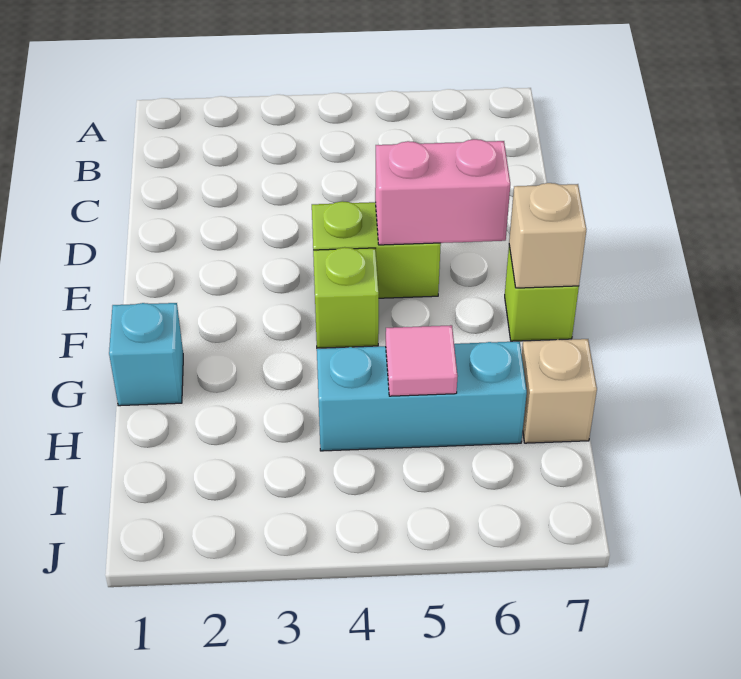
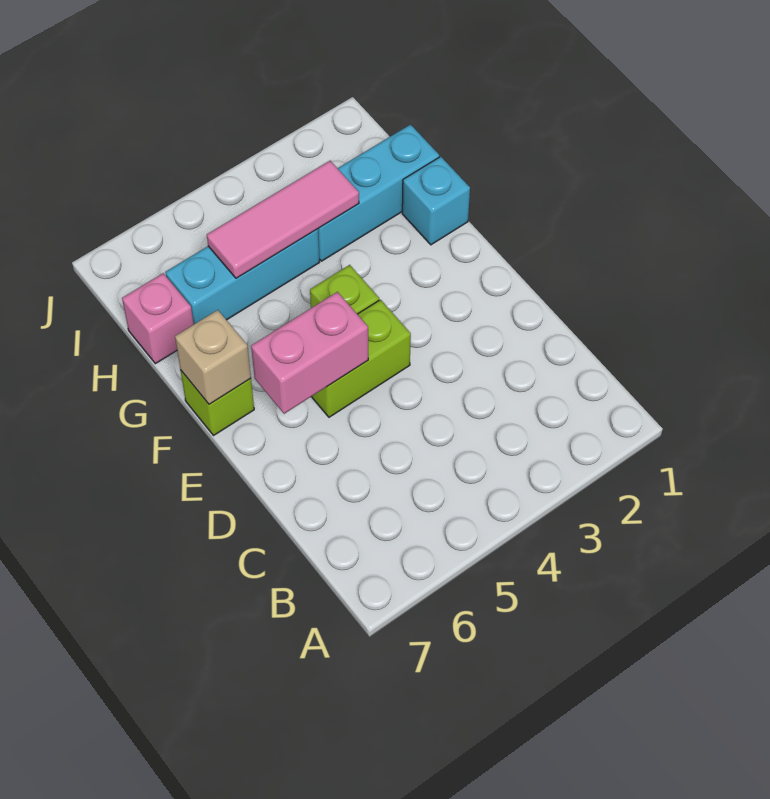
none -> cyan brick H1:H3 level 1
pink tile H5 level 2 -> pink tile H3:H5 level 2
tan brick H7 level 1 -> pink brick H7 level 1

